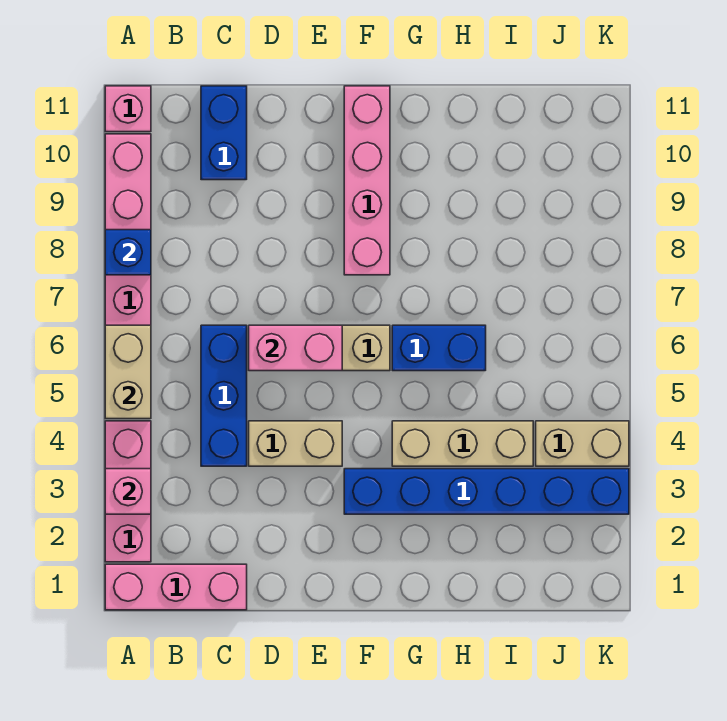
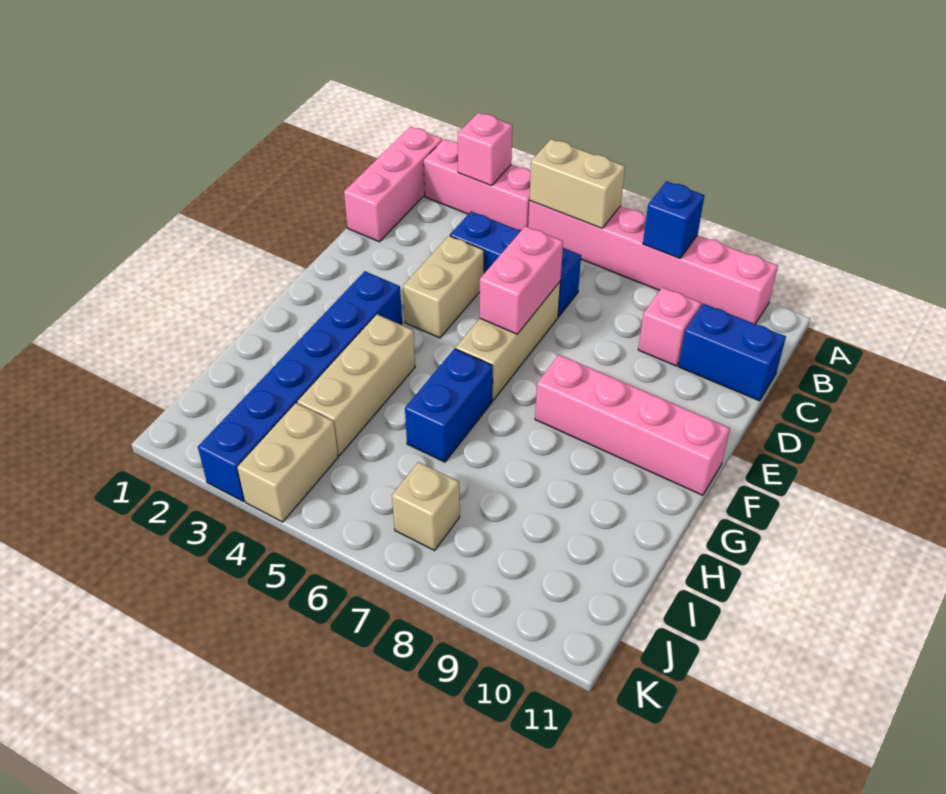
pink brick A11 level 1 -> pink brick C9 level 1
none -> tan brick J7 level 1

